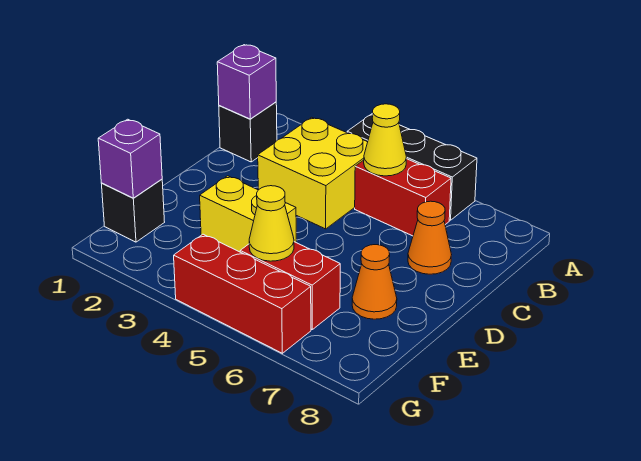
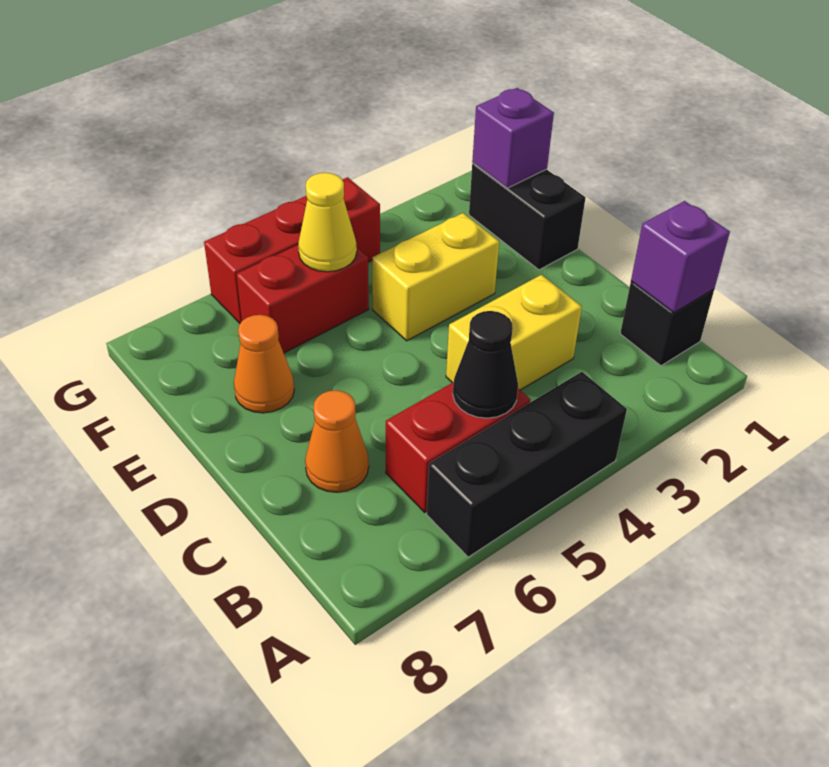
yellow brick B3:C4 level 1 -> yellow brick C3:C4 level 1
yellow cone B5 level 2 -> black cone B5 level 2
black brick F1 level 1 -> black brick E1:F1 level 1

